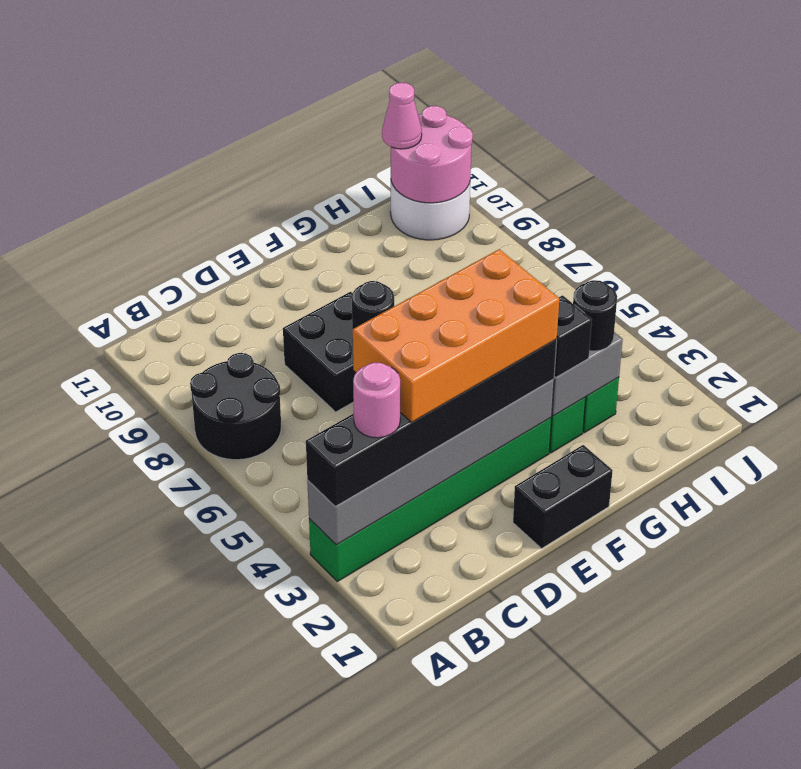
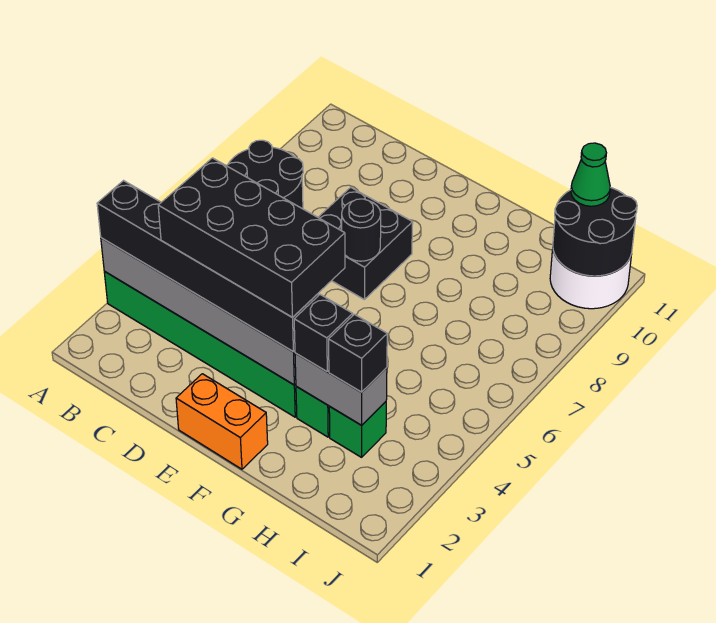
pink round brick B3 level 4 -> none
orange brick C3:F4 level 4 -> black brick C3:F4 level 4
black brick E1:F1 level 1 -> orange brick E1:F1 level 1
black round brick H3 level 3 -> black brick H3 level 3
pink round brick I10:J11 level 2 -> black round brick I10:J11 level 2
pink cone I11 level 3 -> green cone I11 level 3

